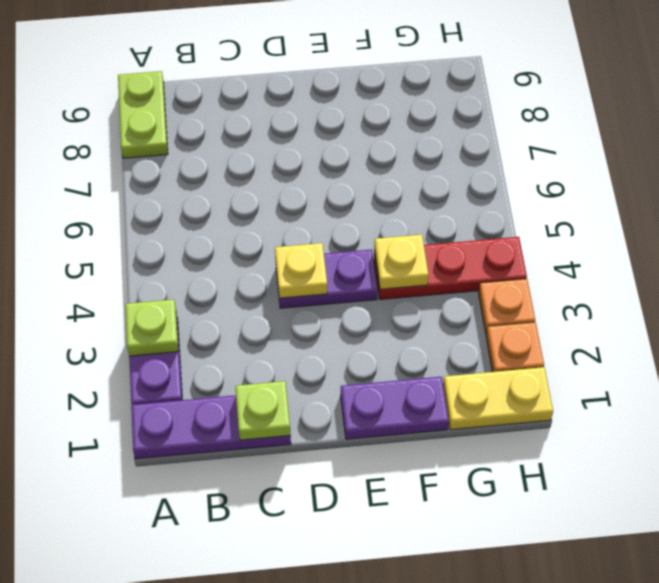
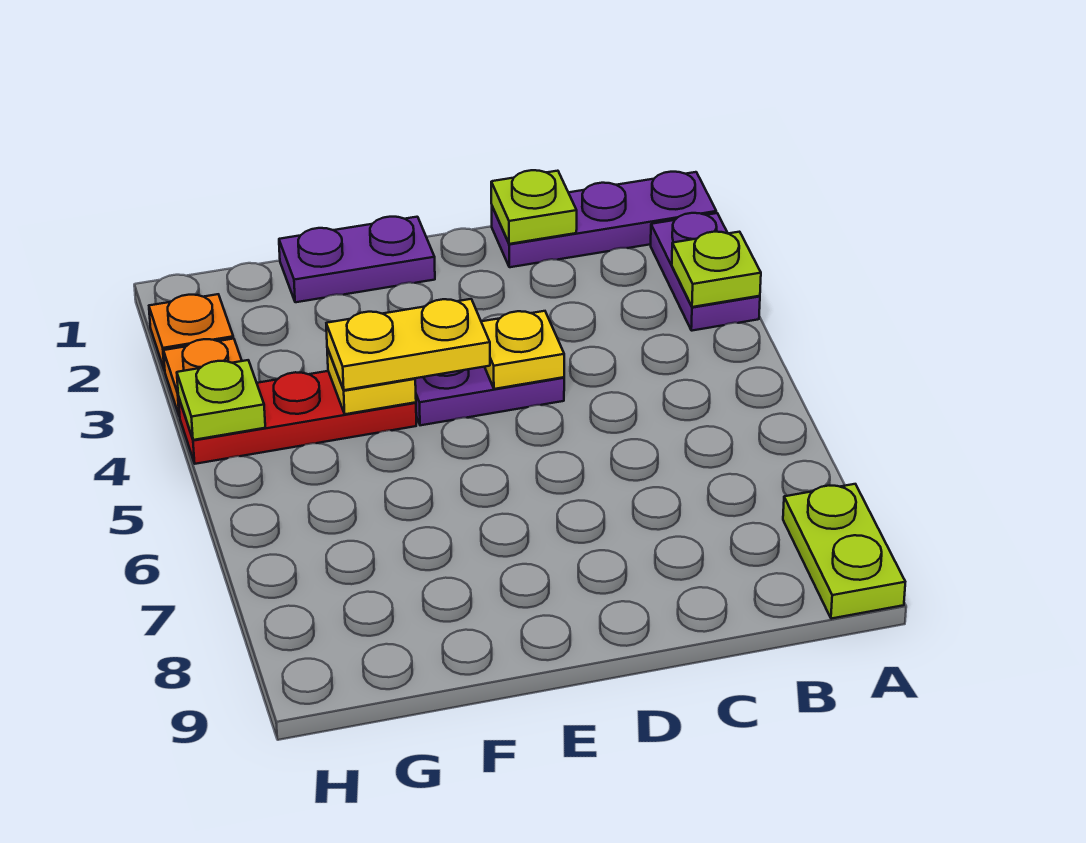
yellow plate G1:H1 level 1 -> yellow plate E4:F4 level 3
none -> lime plate H4 level 2

